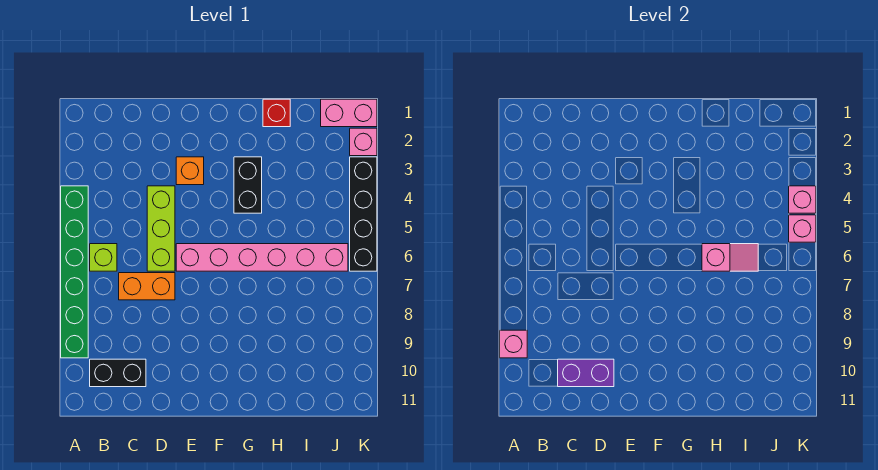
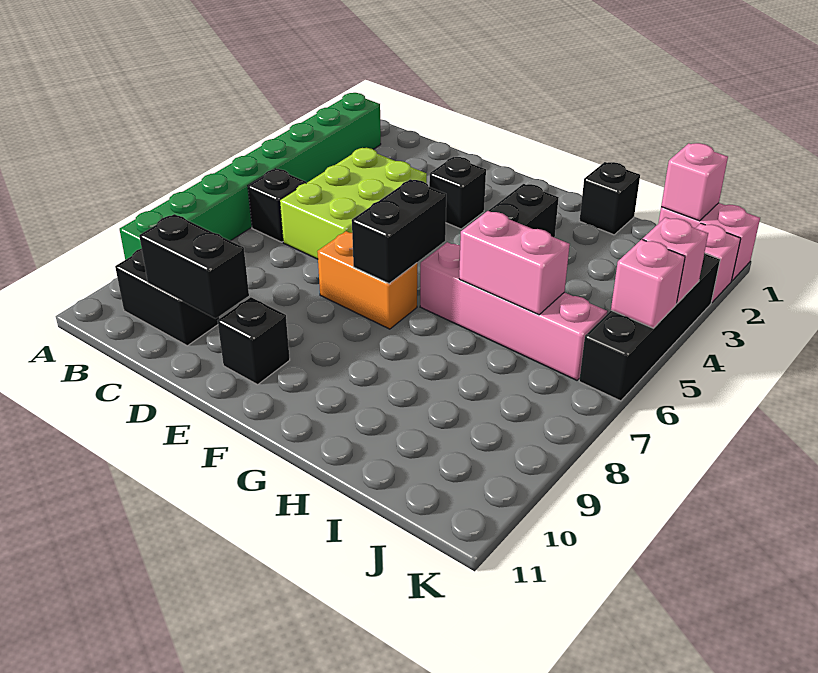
green brick A4:A9 level 1 -> green brick A2:A9 level 1
pink brick A9 level 2 -> pink brick J1 level 2
lime brick B6 level 1 -> black brick B6 level 1
orange brick C7:D7 level 1 -> orange brick E7:F7 level 1
purple brick C10:D10 level 2 -> black brick C10:D10 level 2
lime brick D4:D6 level 1 -> lime brick C4:D6 level 1
orange brick E3 level 1 -> black brick E3 level 1
pink brick E6:J6 level 1 -> pink brick G6:J6 level 1
none -> black brick E10 level 1
none -> black brick F6:F7 level 2
red brick H1 level 1 -> black brick H1 level 1
pink slope H6:I6 level 2 top H -> pink brick H6:I6 level 2

